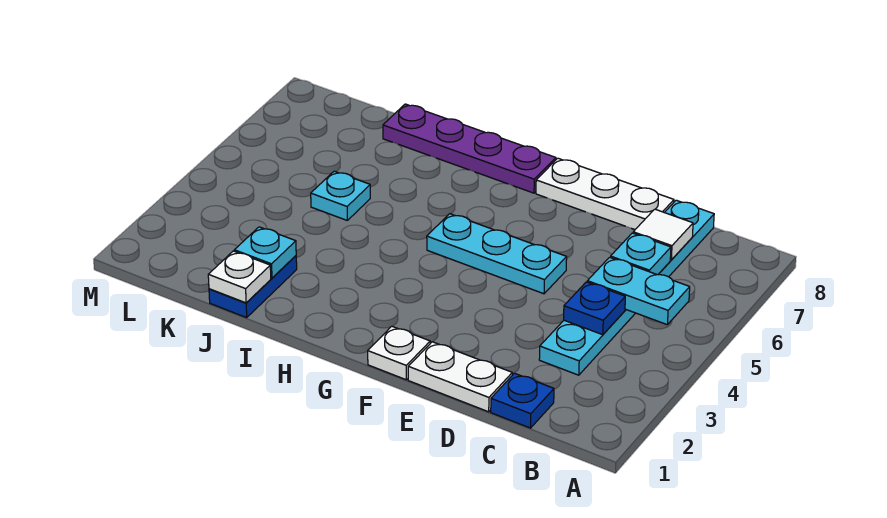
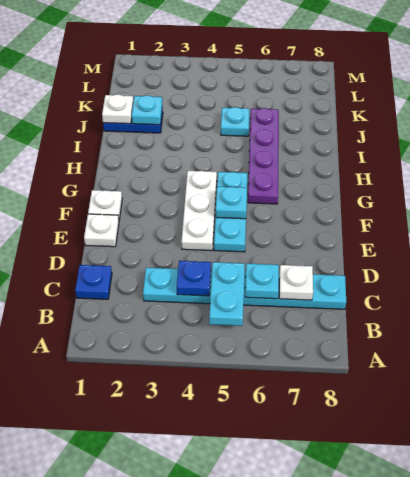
white tile C7 level 2 -> white plate C7 level 2
white plate D1:E1 level 1 -> white plate E1 level 1
white plate D8:F8 level 1 -> white plate E4:G4 level 1
none -> cyan plate F5 level 2
purple plate G8:J8 level 1 -> purple plate G6:J6 level 1

